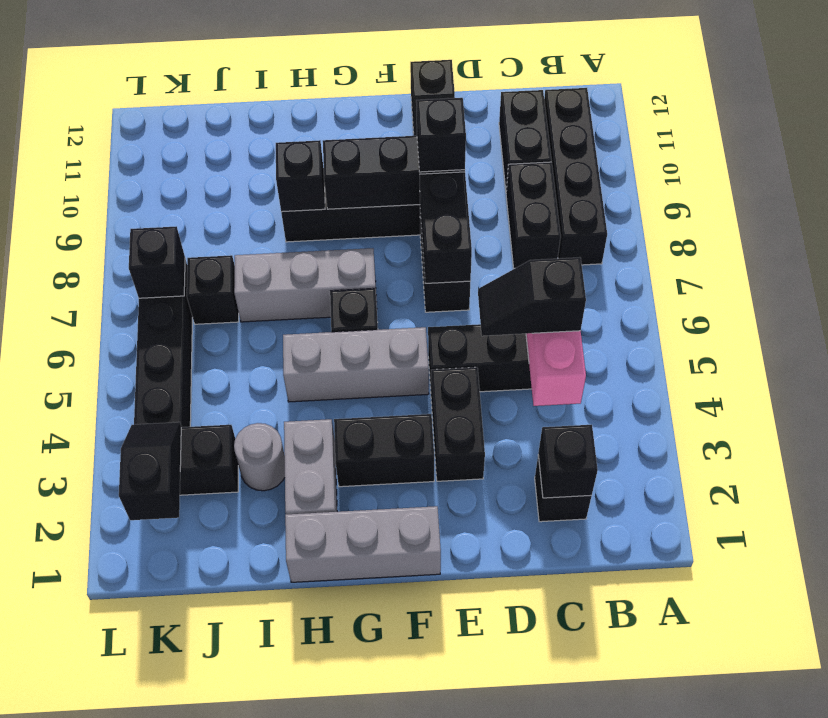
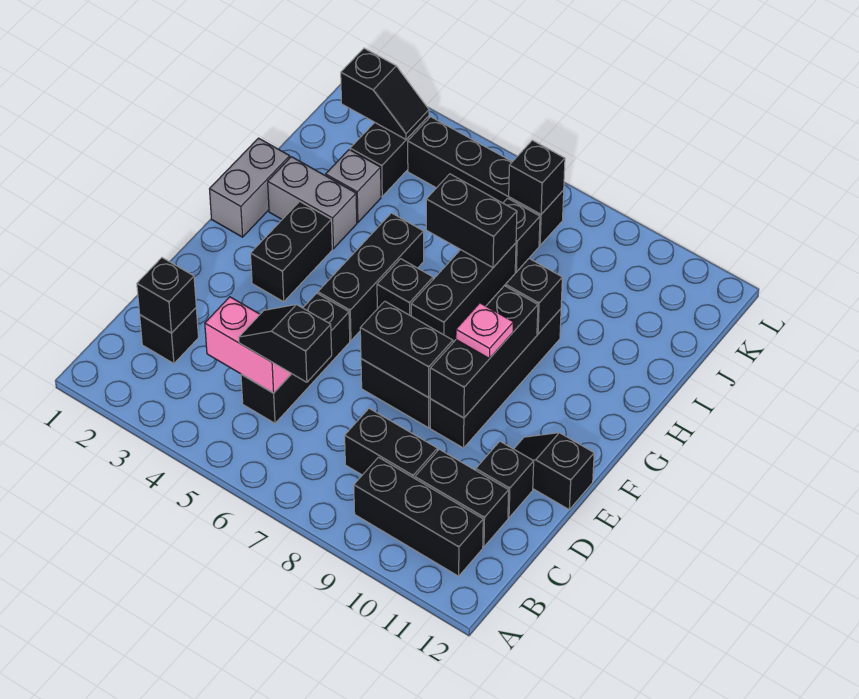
black brick B8:B11 level 1 -> black brick B9:B11 level 1
black slope C5:D5 level 3 top C -> black slope C5:C6 level 3 top 6
black brick E3:E4 level 1 -> black brick I6:I7 level 2
black brick E9 level 3 -> black brick D11 level 1
grey brick F1:H1 level 1 -> grey brick G1:H1 level 1
grey brick F5:H5 level 1 -> black brick F5:H5 level 1
none -> pink plate F9 level 3
grey brick G7:I7 level 1 -> black brick G7:I7 level 1
grey round brick I3 level 1 -> grey brick I3 level 1

